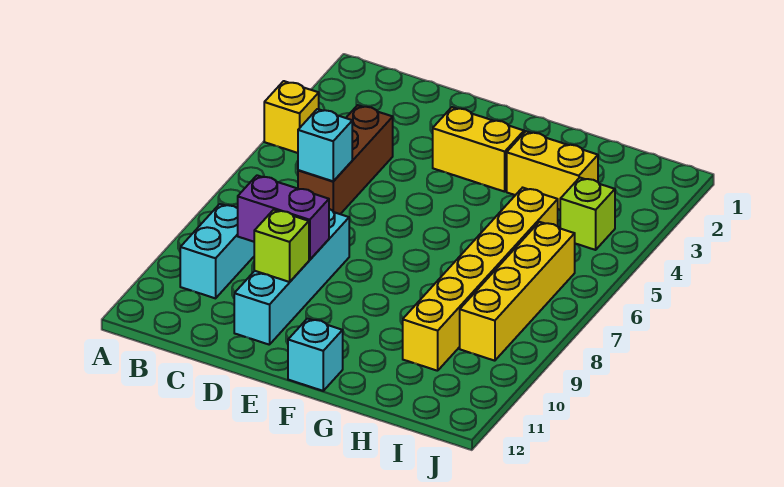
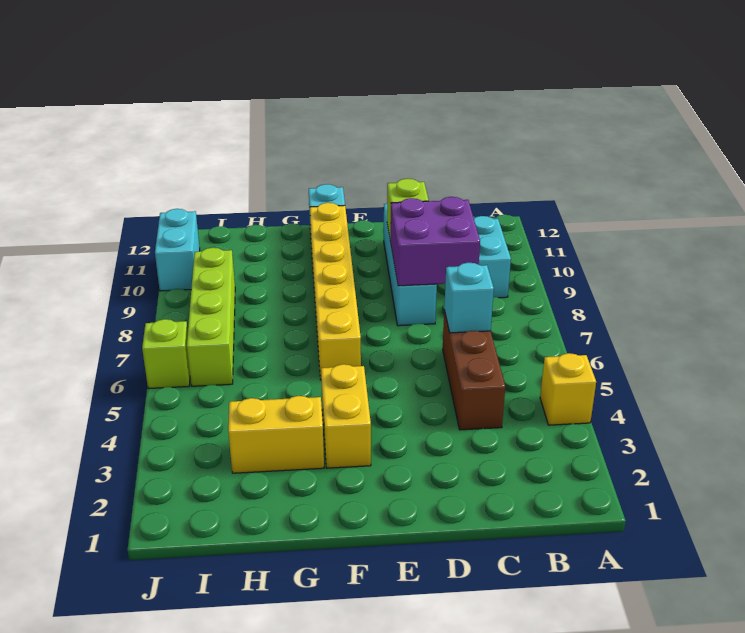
purple brick C9:D9 level 2 -> purple brick C8:D9 level 2
yellow brick E3:F3 level 1 -> yellow brick F3:F4 level 1
yellow brick H5:H10 level 1 -> yellow brick F6:F11 level 1
lime brick I4 level 1 -> lime brick J6 level 1
yellow brick I6:I9 level 1 -> lime brick I6:I9 level 1
none -> cyan brick J10:J11 level 1

